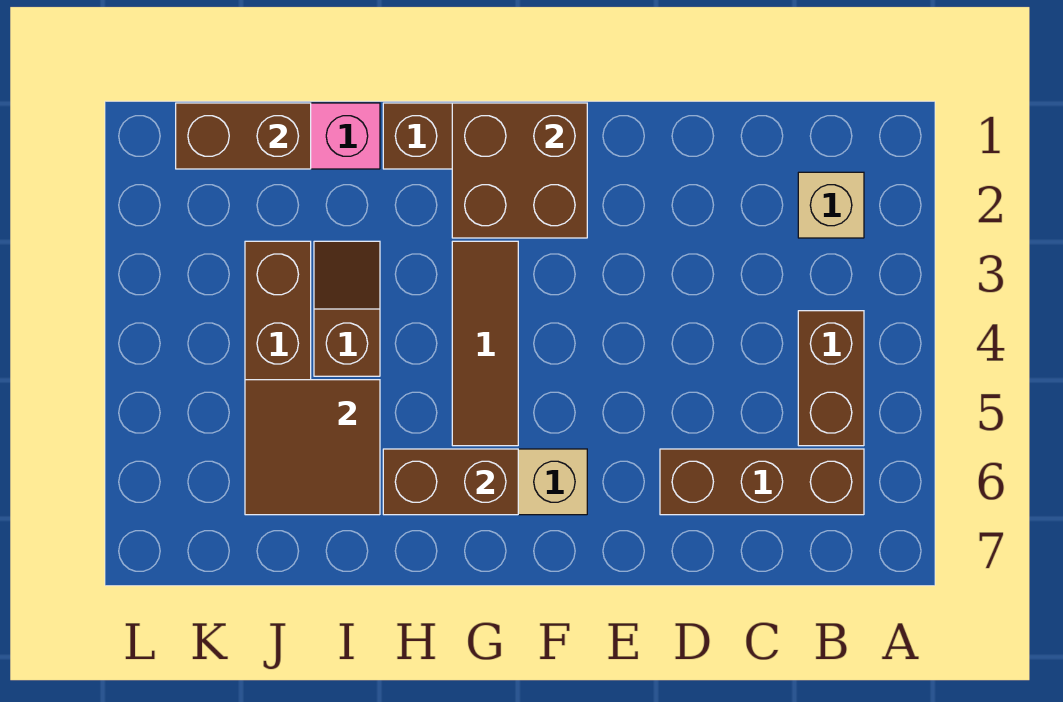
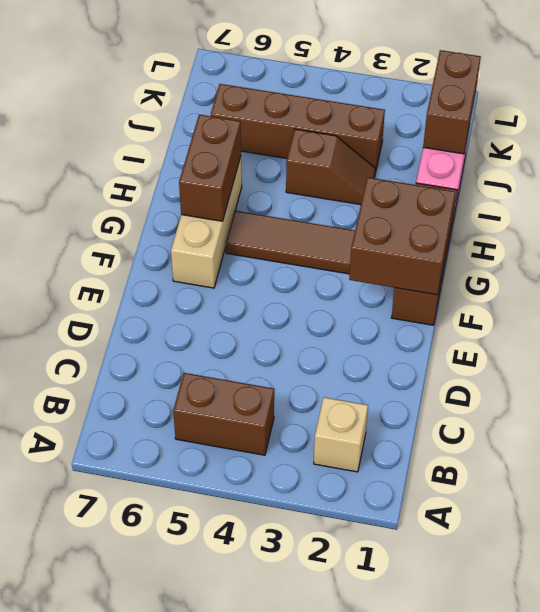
brown brick B6:D6 level 1 -> none
brown tile I5:J6 level 2 -> none

